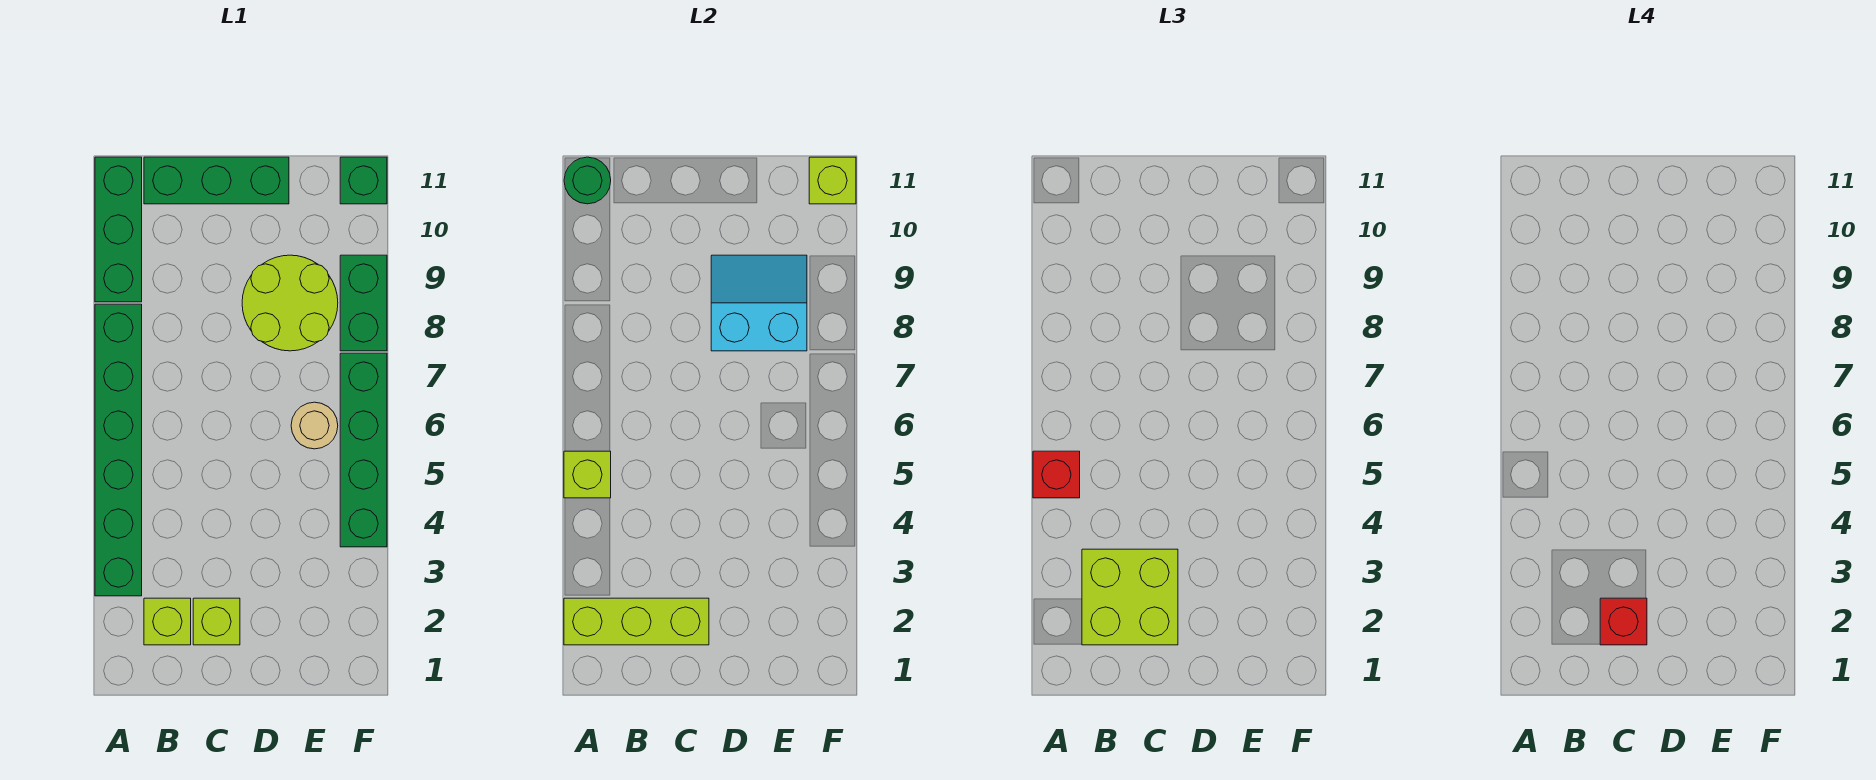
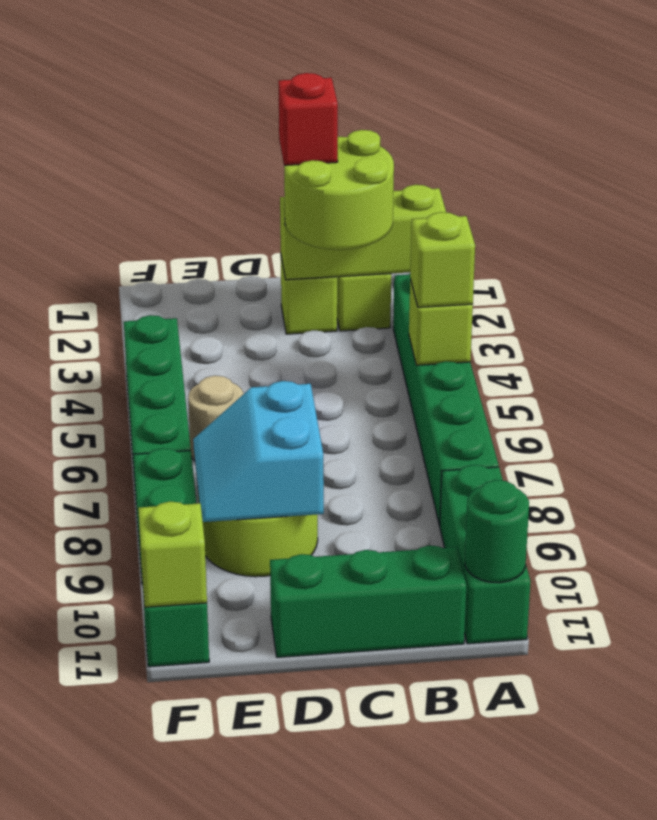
red brick A5 level 3 -> lime brick A5 level 3
lime brick B2:C3 level 3 -> lime round brick B2:C3 level 3
cyan slope D8:E9 level 2 top 8 -> cyan slope D8:E9 level 2 top D

